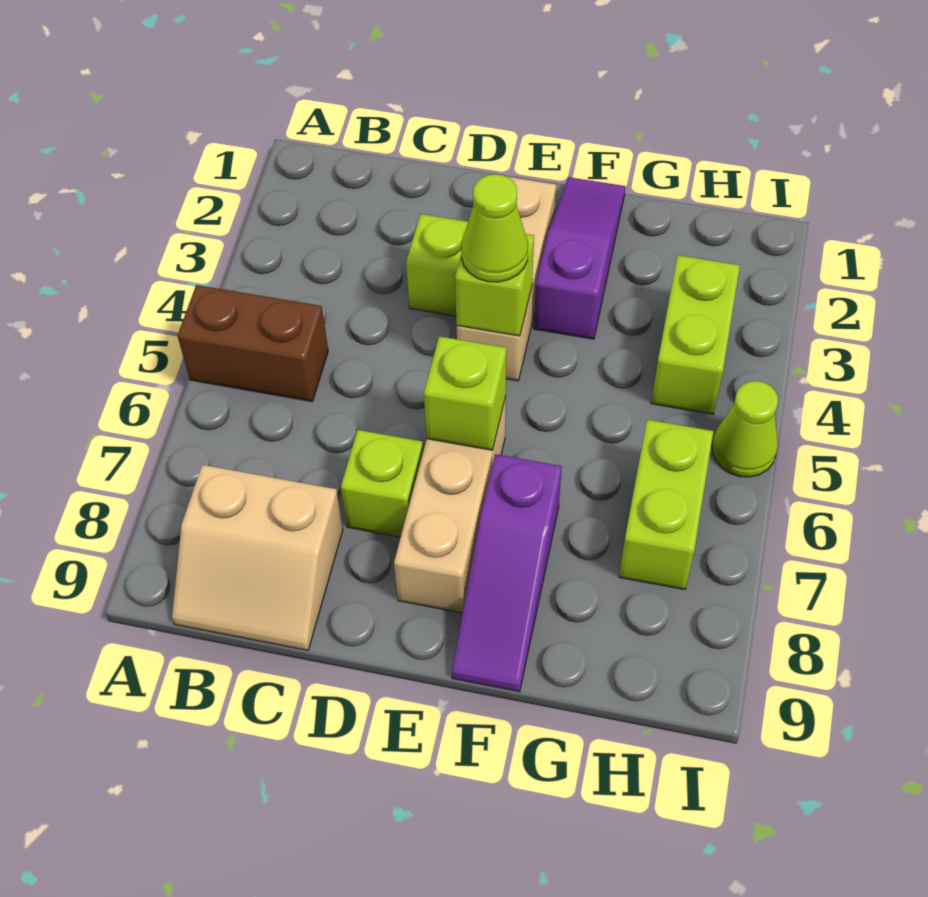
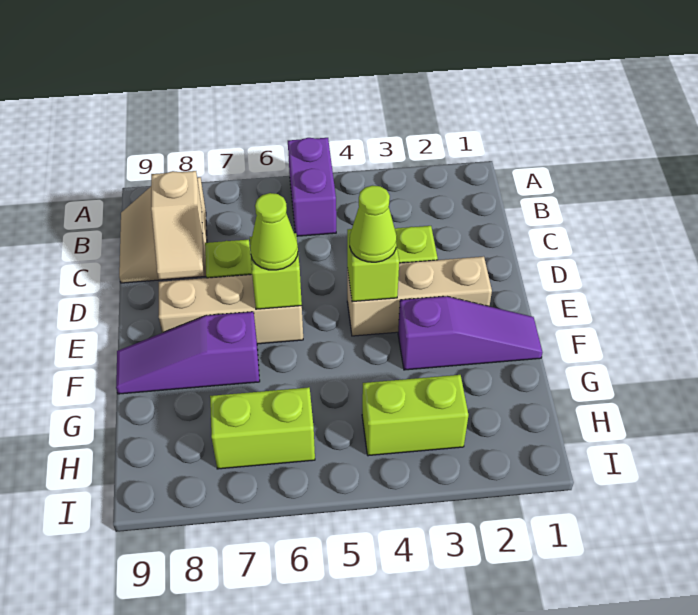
brown brick A5:B5 level 1 -> purple brick A5:B5 level 1
none -> tan slope C8:D8 level 2 top C
lime cone I5 level 1 -> lime cone E6 level 3

